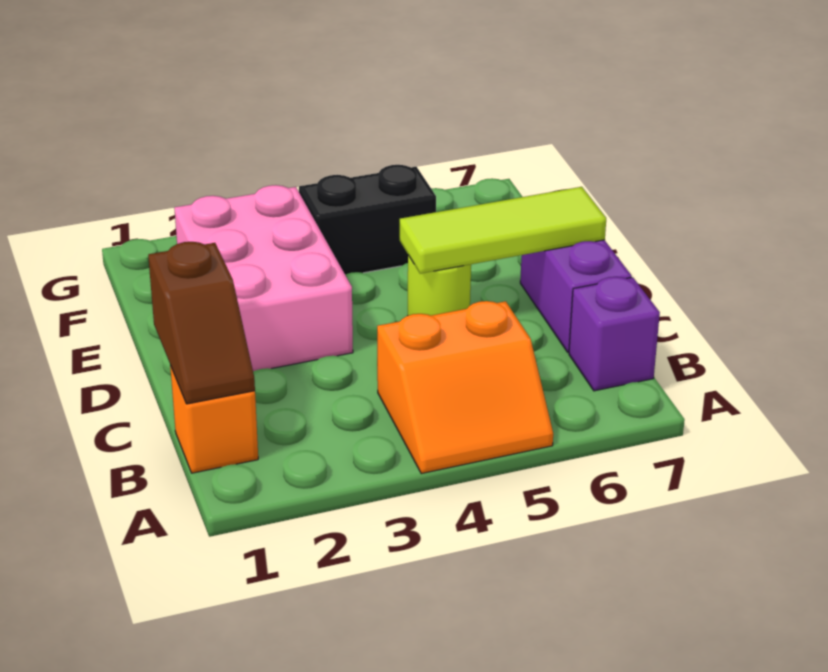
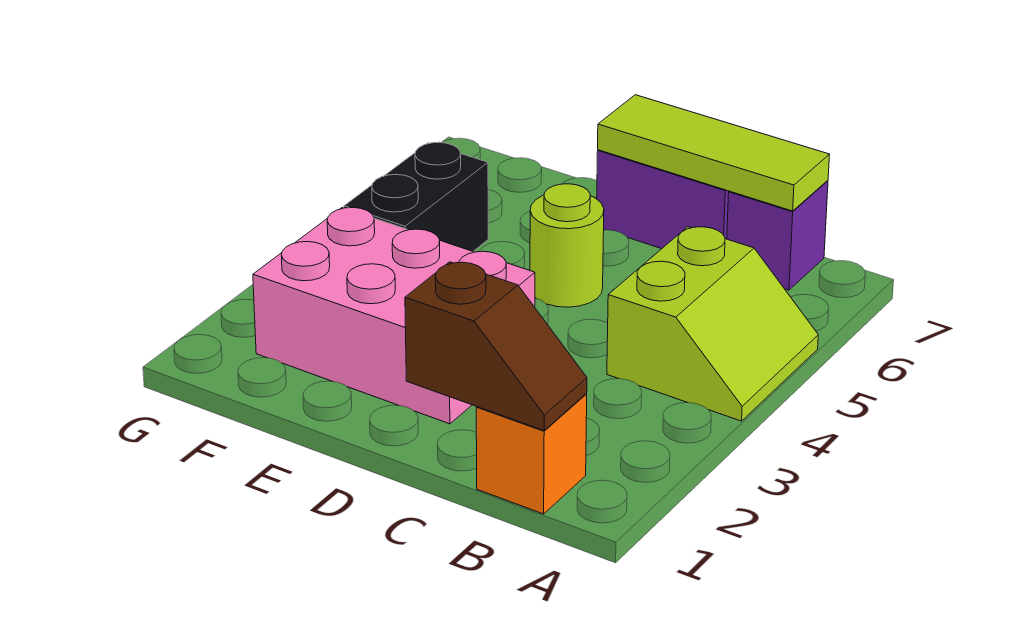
orange slope A4:B5 level 1 top B -> lime slope A4:B5 level 1 top B
lime tile D5:D7 level 2 -> lime tile B7:D7 level 2

